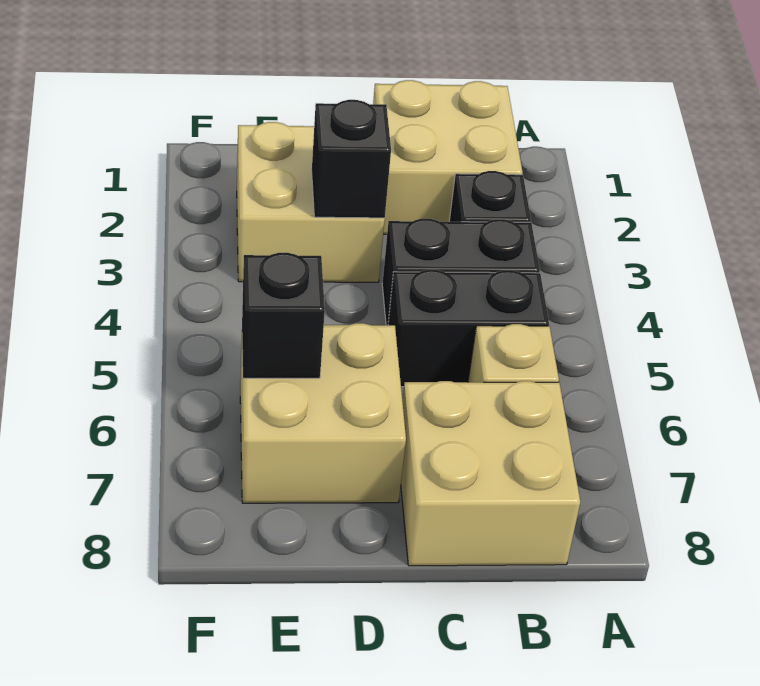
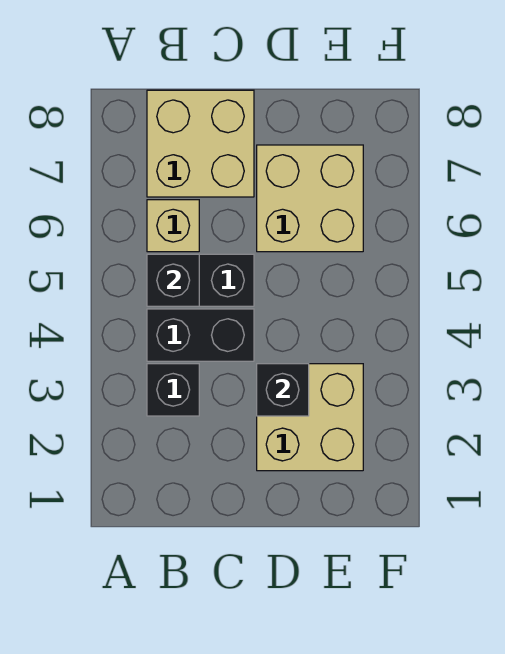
tan brick B1:C2 level 1 -> none
black brick E6 level 2 -> black brick B5 level 2

